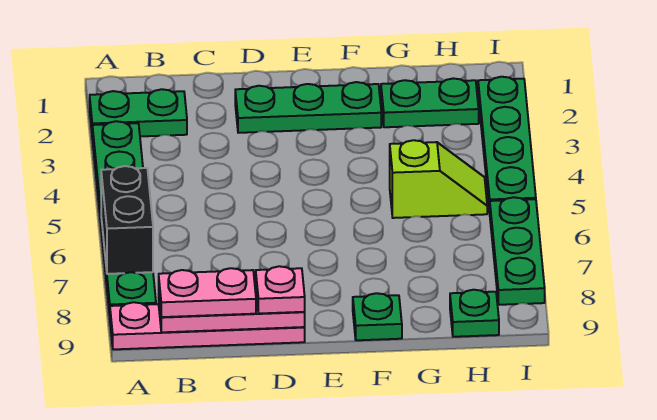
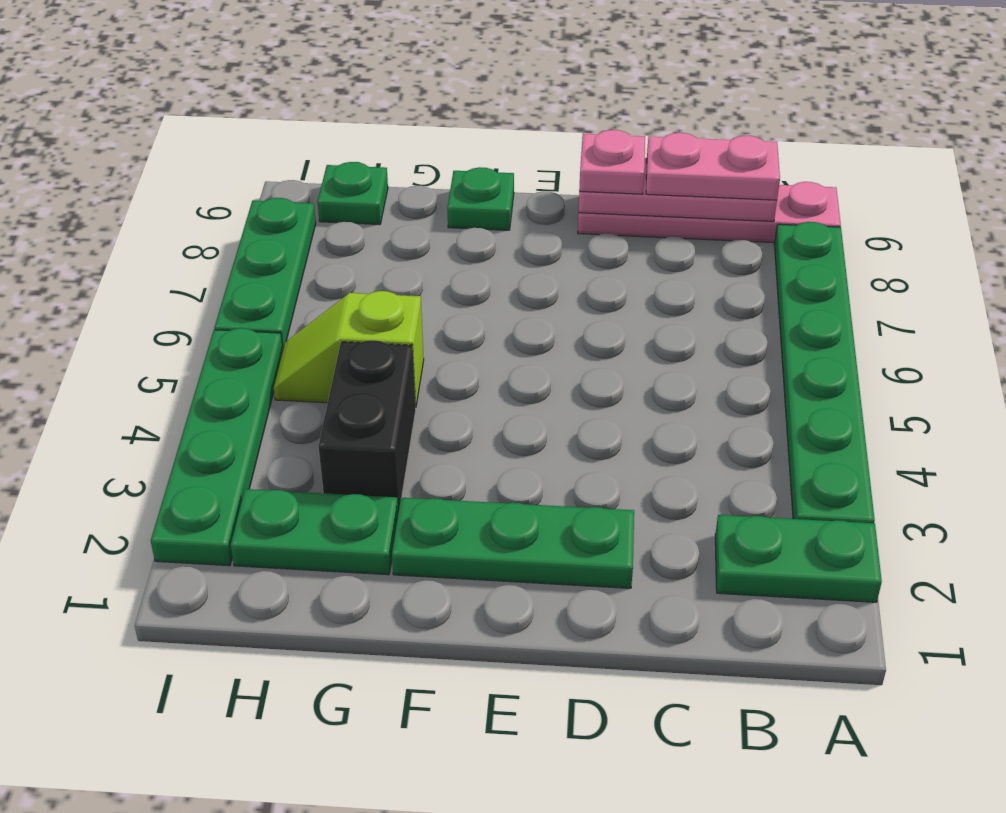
black brick A6:A7 level 2 -> black brick G3:G4 level 1

